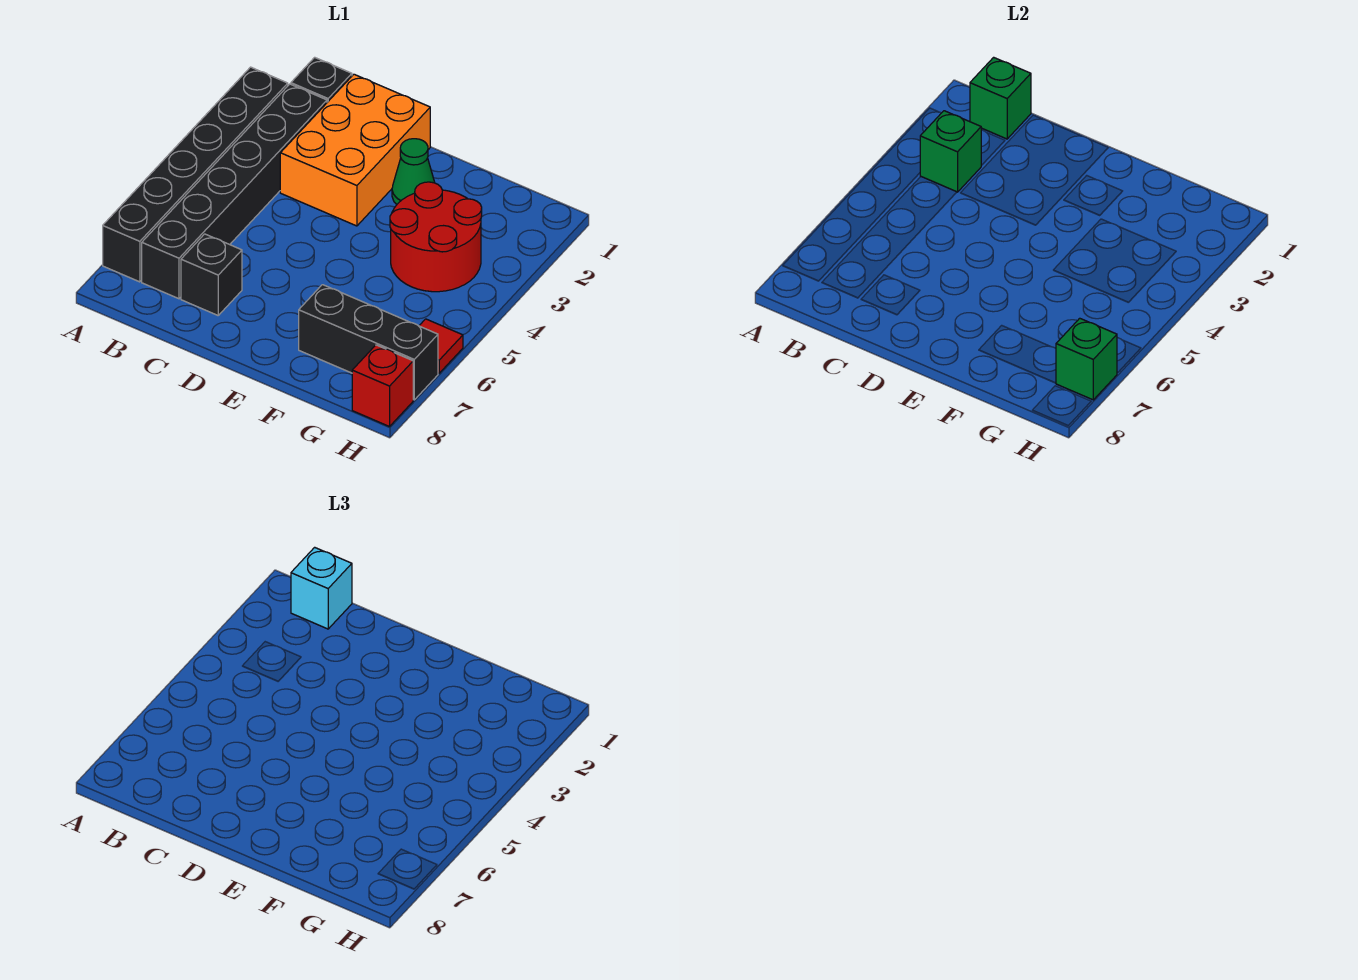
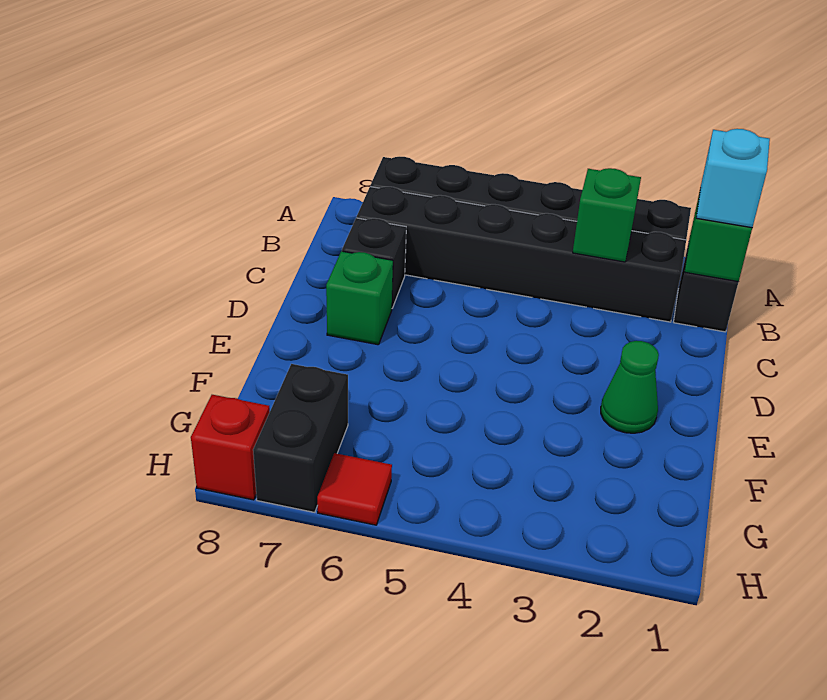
orange brick C1:D3 level 1 -> none
red round brick F3:G4 level 1 -> none
black brick F7:H7 level 1 -> black brick G7:H7 level 1
green brick H7 level 2 -> green brick D7 level 1

